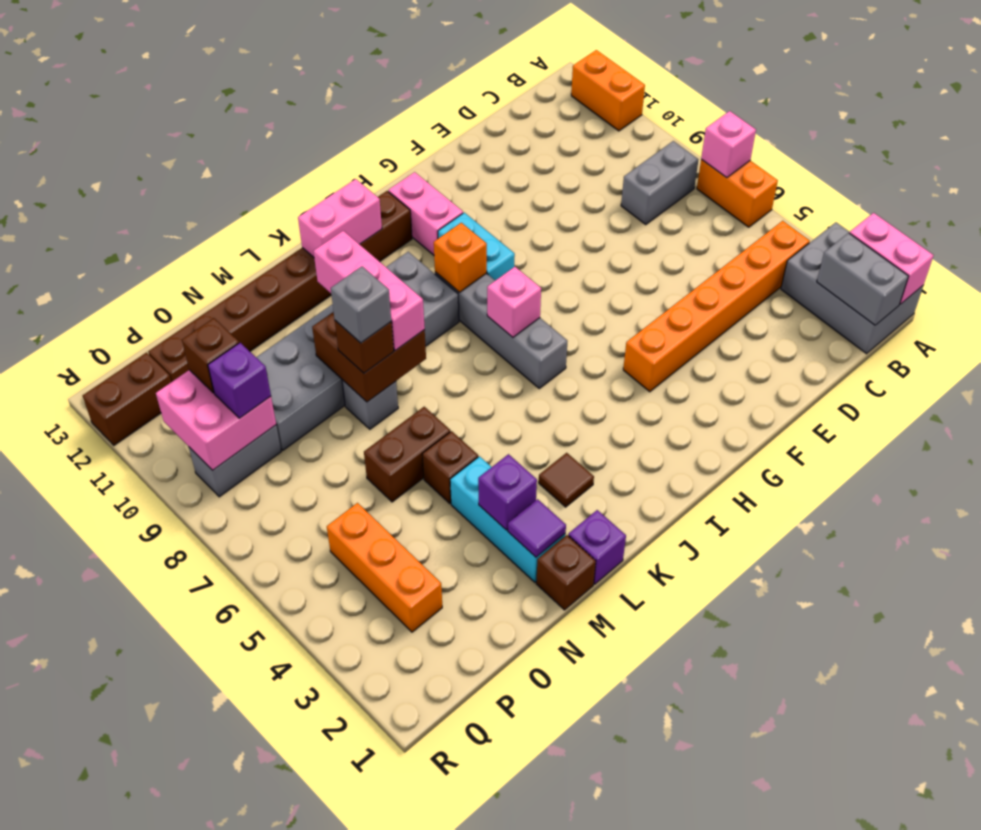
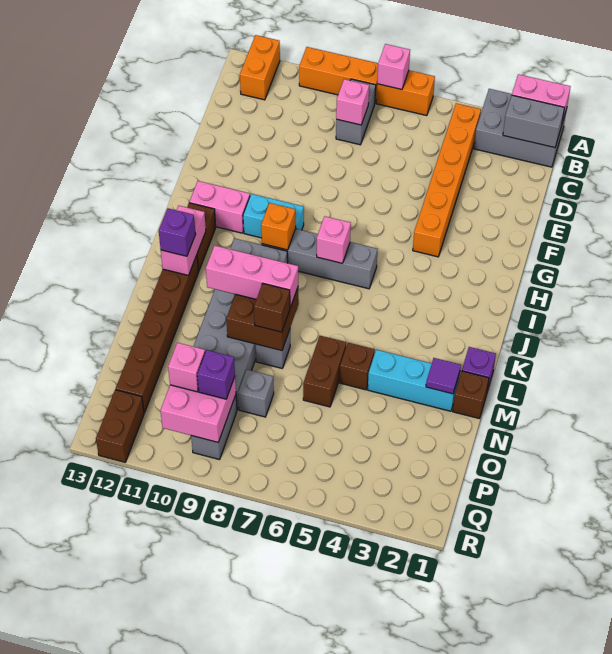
orange brick A11:A12 level 1 -> orange brick A12:B12 level 1
none -> pink brick C8 level 2
brown tile K3 level 1 -> none
purple brick M3 level 2 -> purple brick K12 level 3
grey brick M8 level 4 -> grey brick O8 level 1
orange brick P3:P5 level 1 -> orange brick A8:A10 level 1
brown brick P10 level 3 -> pink brick P10 level 3

